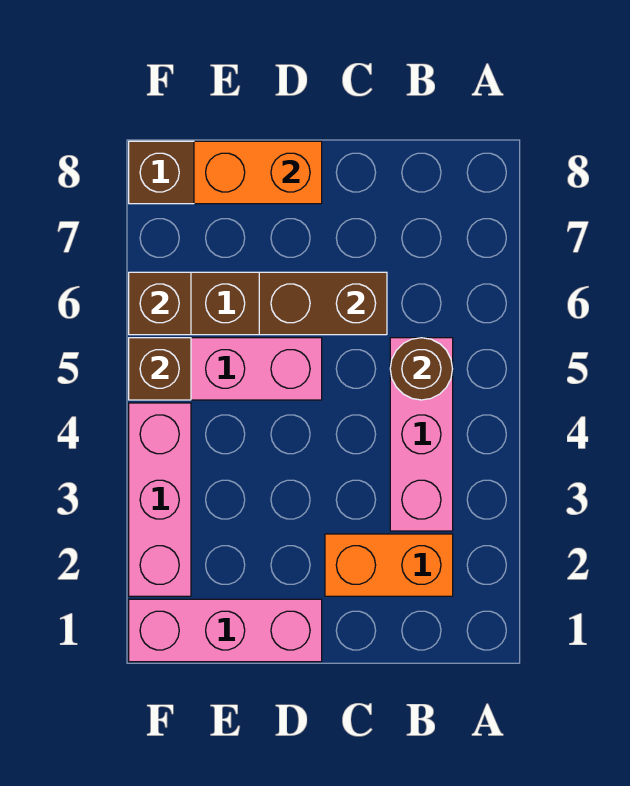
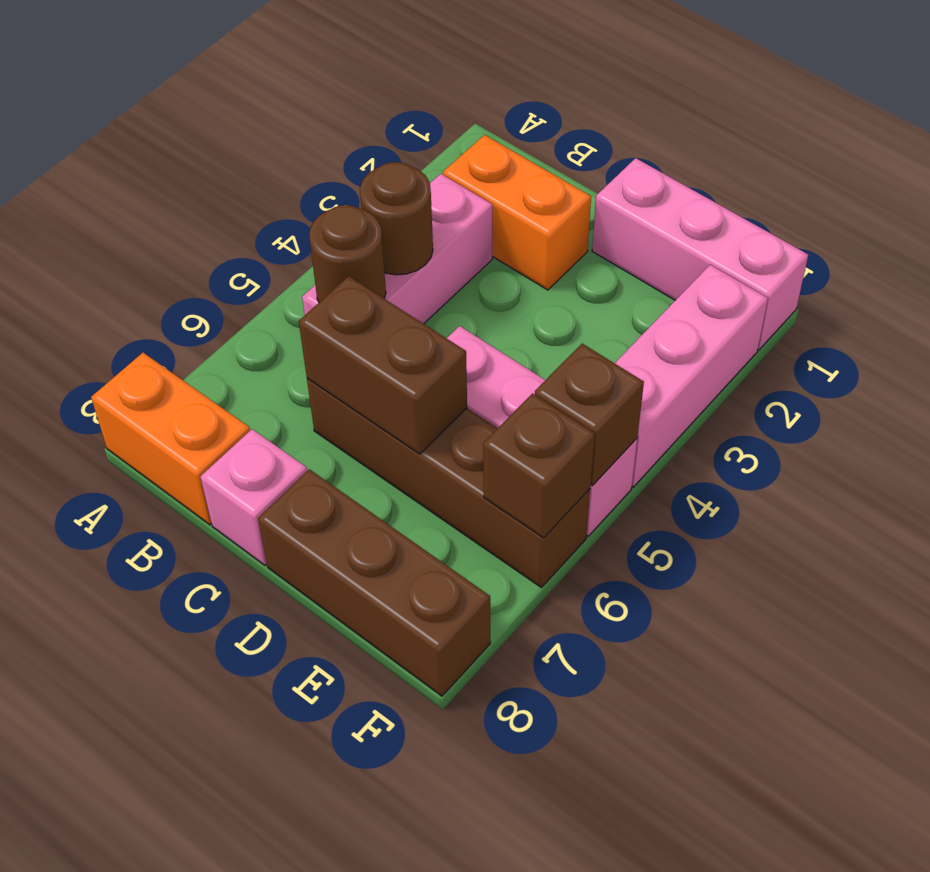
none -> brown round brick B4 level 2
none -> pink brick C8 level 1
orange brick D8:E8 level 2 -> orange brick A8:B8 level 1

